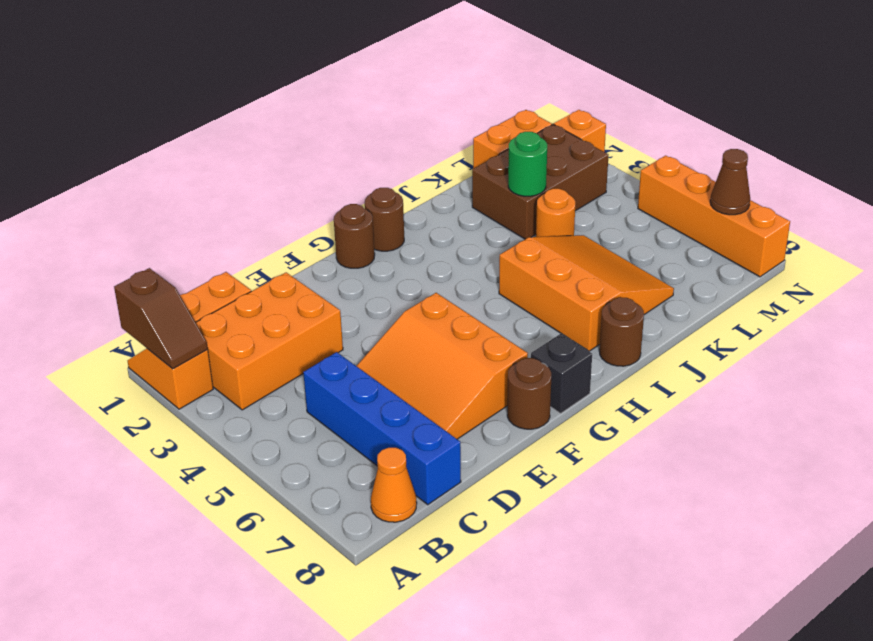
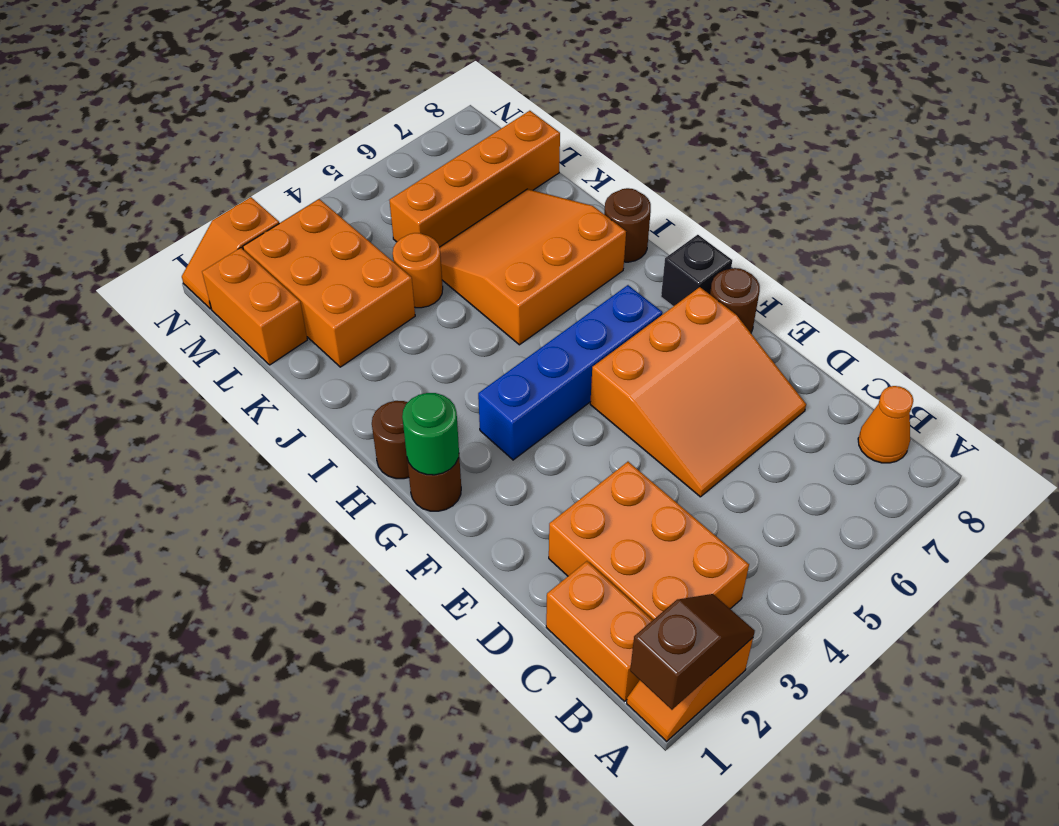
blue brick C5:C8 level 1 -> blue brick G3:G6 level 1
brown brick K2:M3 level 1 -> orange brick K2:M3 level 1
green round brick K3 level 2 -> green round brick G1 level 2
orange brick N5:N8 level 1 -> orange brick L5:L8 level 1
brown cone N7 level 2 -> none

